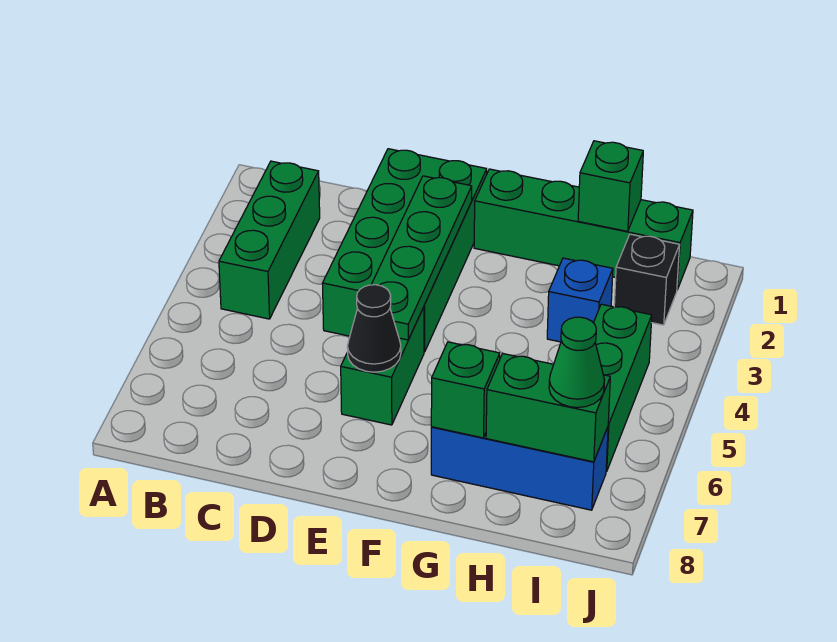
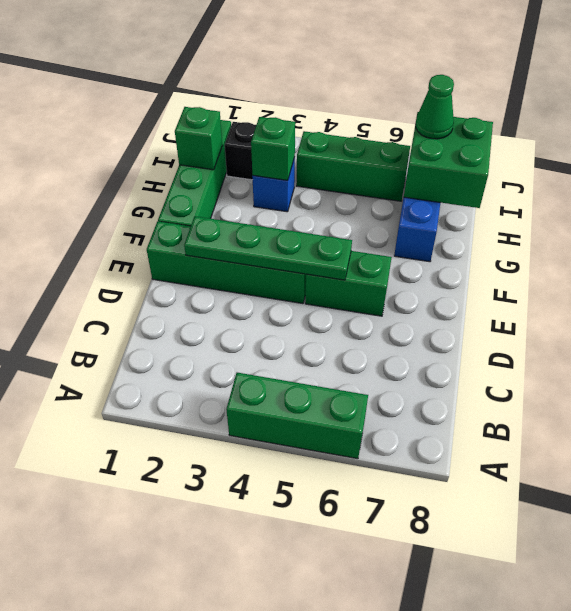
green brick B2:B4 level 1 -> green brick A4:A6 level 1
green brick D1:E4 level 1 -> green brick E1:E4 level 1
black cone E6 level 2 -> none
green brick G7 level 2 -> green brick H3 level 2
green brick H7:I7 level 2 -> green brick H7:I8 level 2

